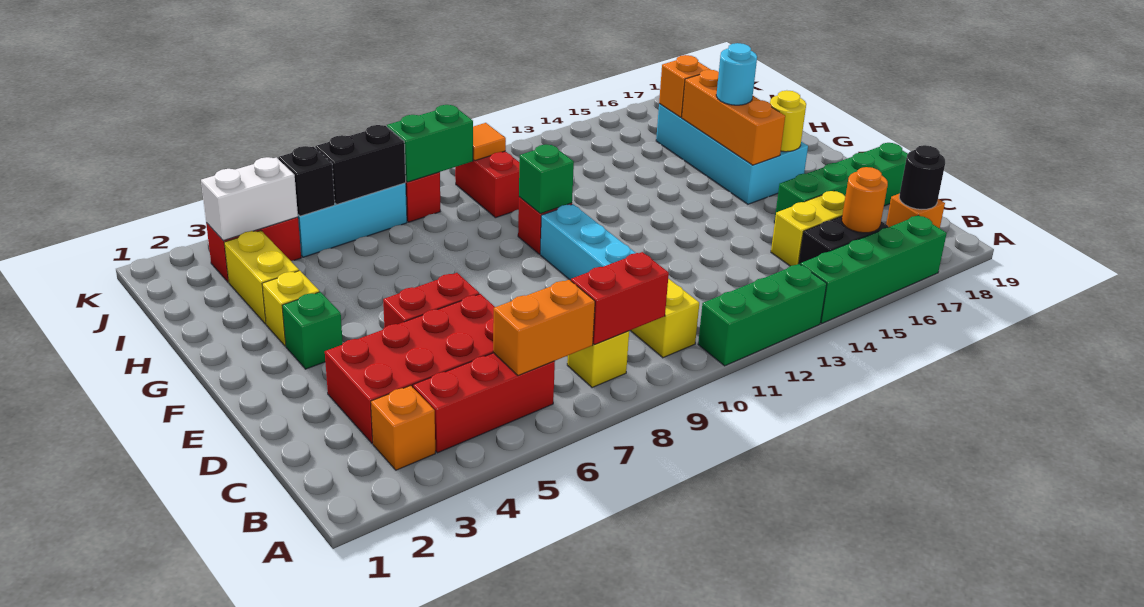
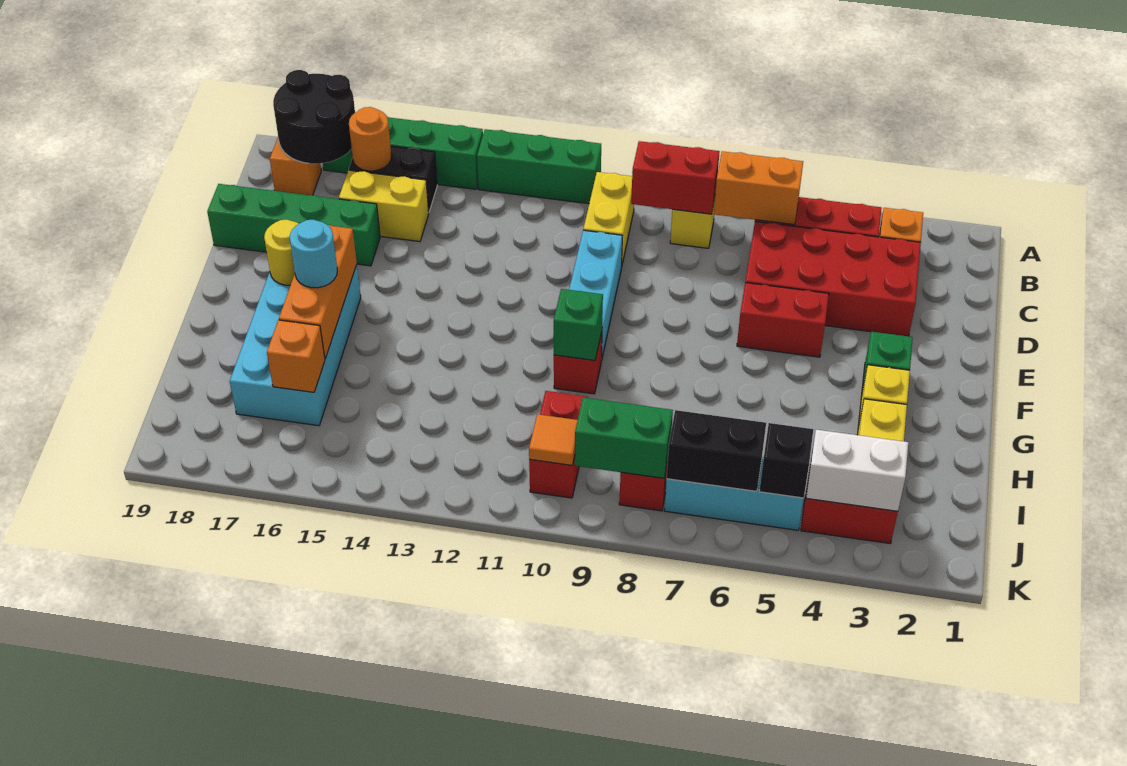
black round brick B18 level 2 -> black round brick A17:B18 level 2

